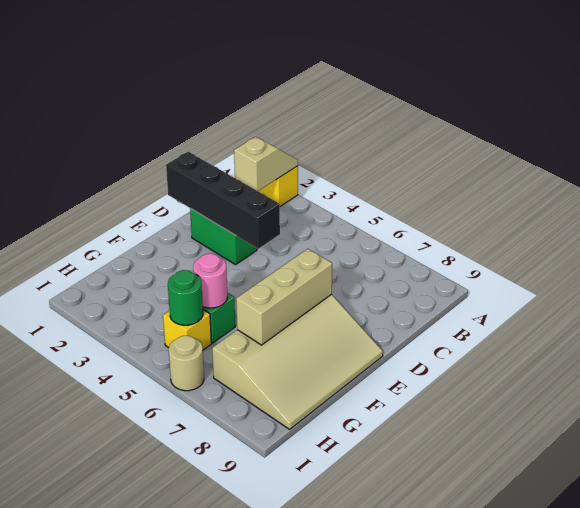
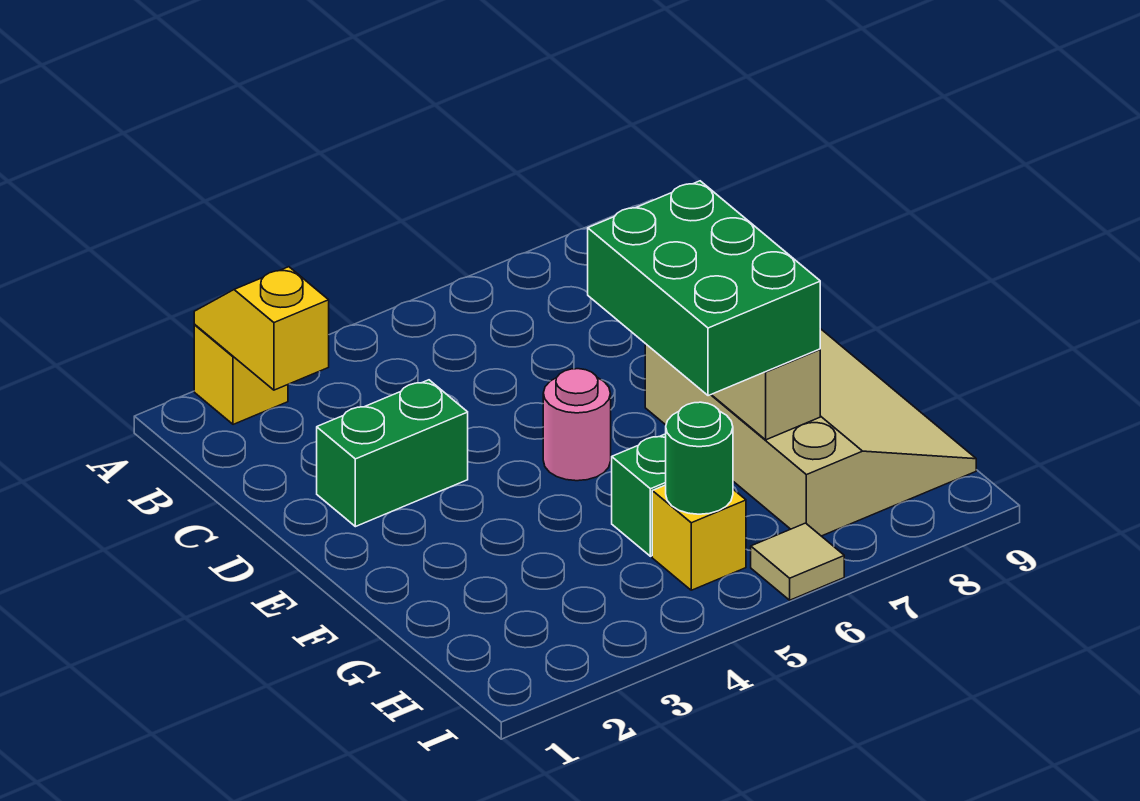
tan slope A2:B2 level 2 top B -> yellow slope A2:B2 level 2 top B
black brick D1:D4 level 2 -> none
none -> green brick E6:G7 level 3
pink round brick G5 level 2 -> pink round brick E5 level 1
tan round brick I6 level 1 -> tan tile I6 level 1

